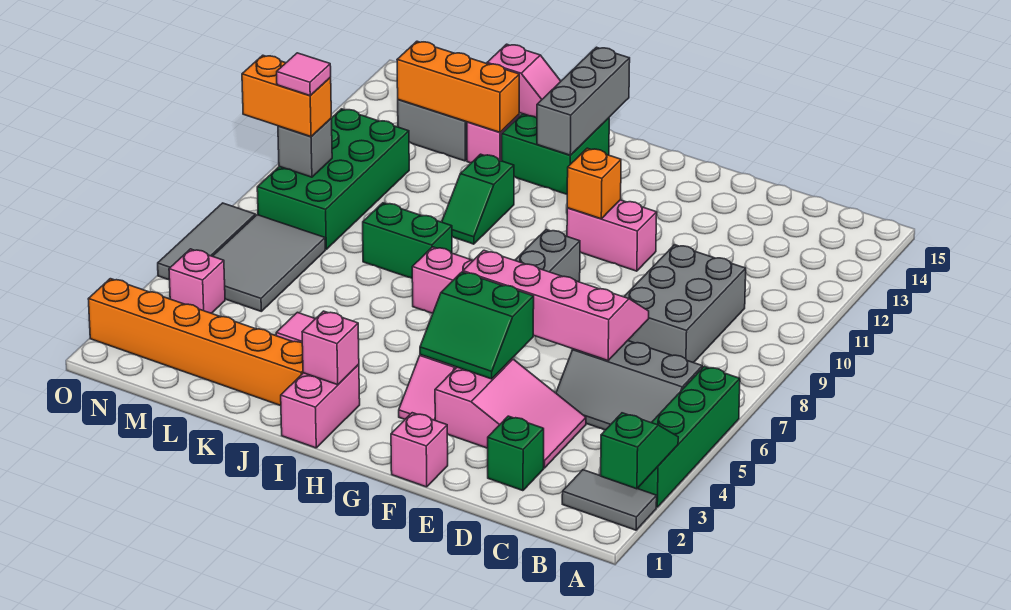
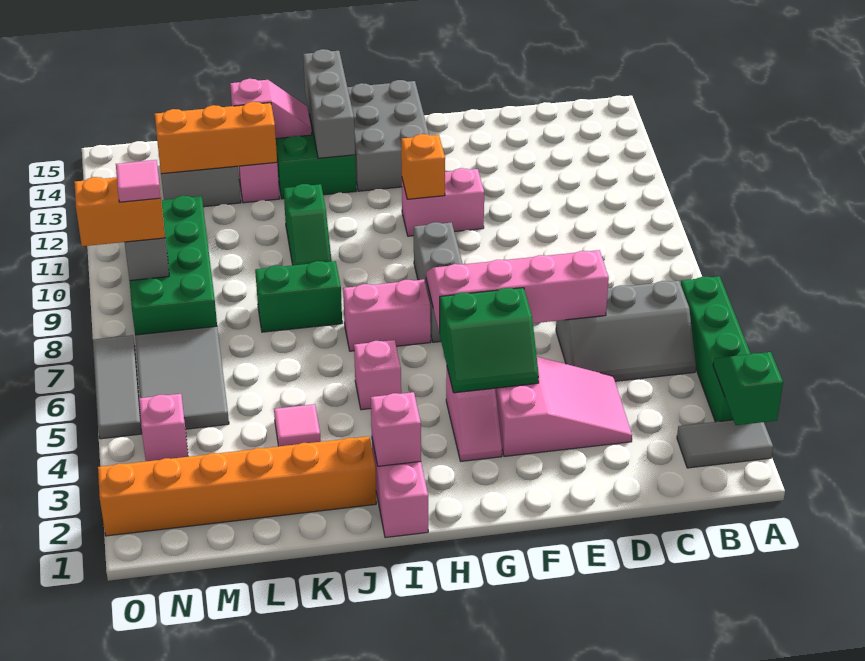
grey brick C8:D10 level 1 -> grey brick G13:H15 level 1
green brick D2 level 1 -> none
pink brick F1 level 1 -> pink brick I5 level 1

